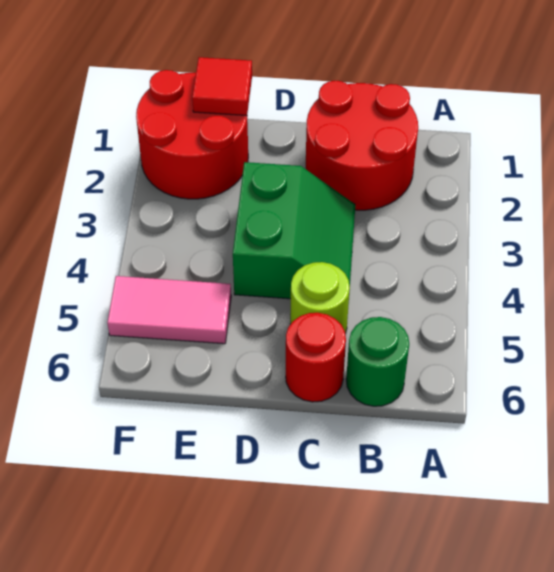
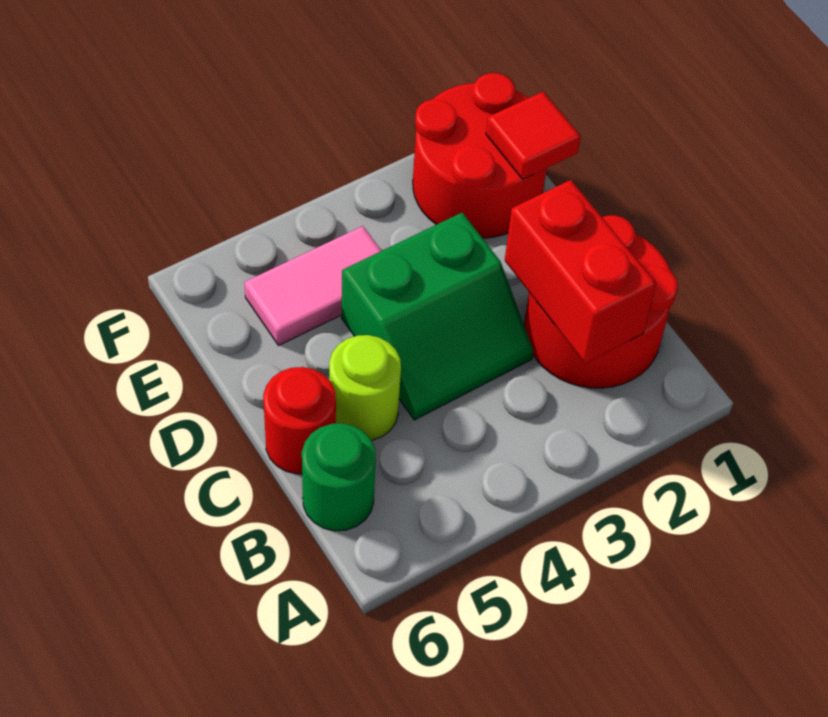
none -> red brick B2:C2 level 2
pink tile E5:F5 level 1 -> pink tile E4:E5 level 1

